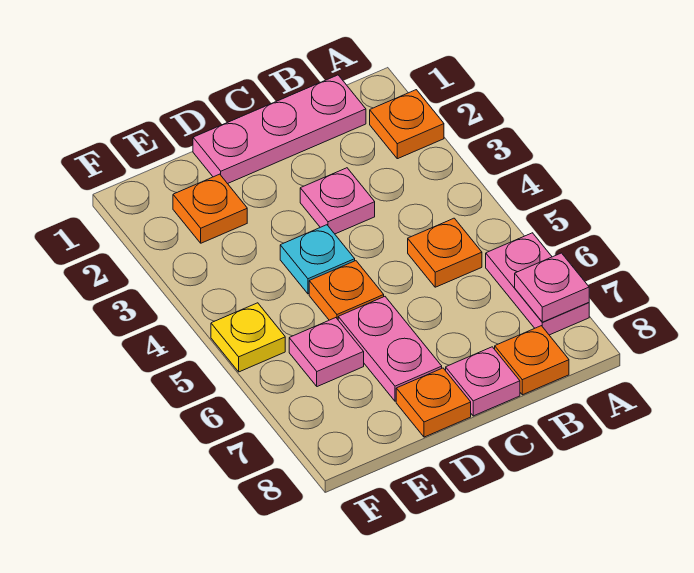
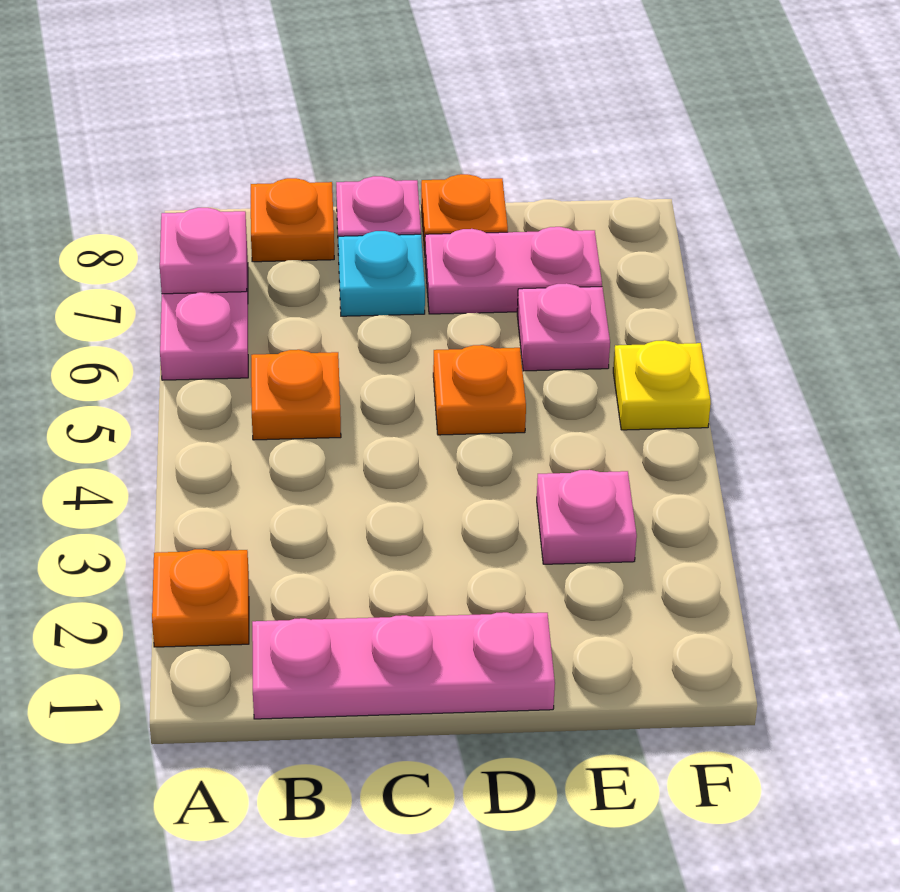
pink plate C3 level 1 -> pink plate E3 level 1
cyan plate D4 level 1 -> cyan plate C7 level 1
pink plate D6:D7 level 1 -> pink plate D7:E7 level 1
orange plate E2 level 1 -> none

